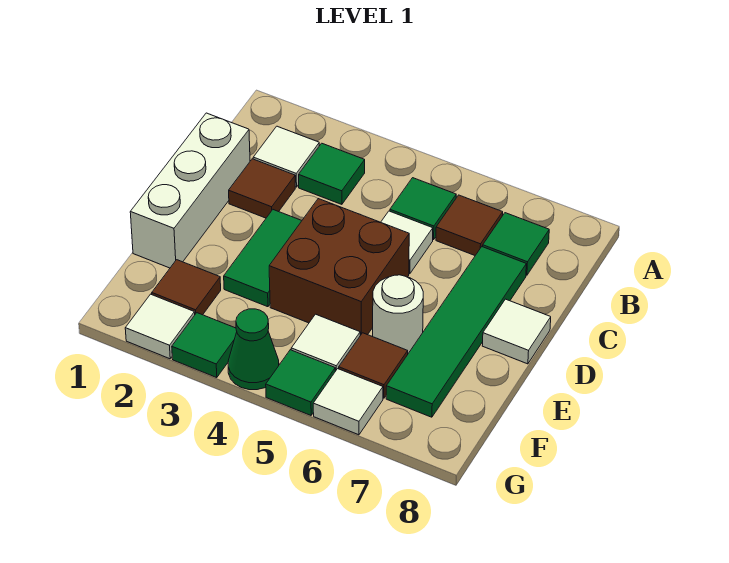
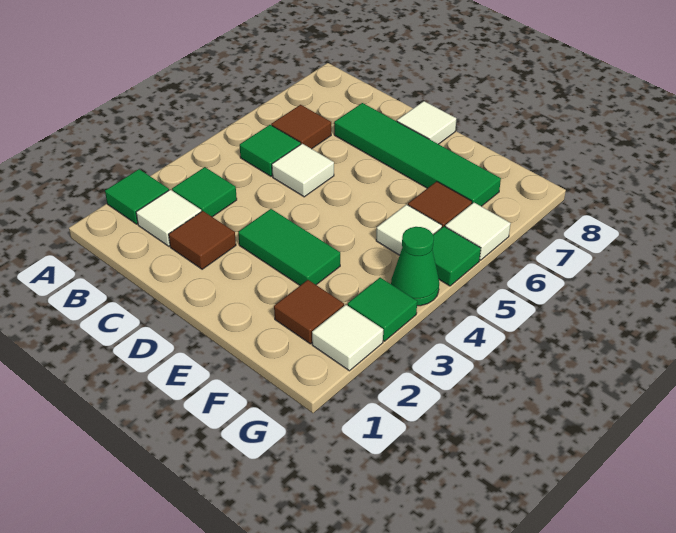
green tile B7 level 1 -> green tile A2 level 1
white brick C1:E1 level 1 -> none
brown brick D4:E5 level 1 -> none
white round brick E6 level 1 -> none

